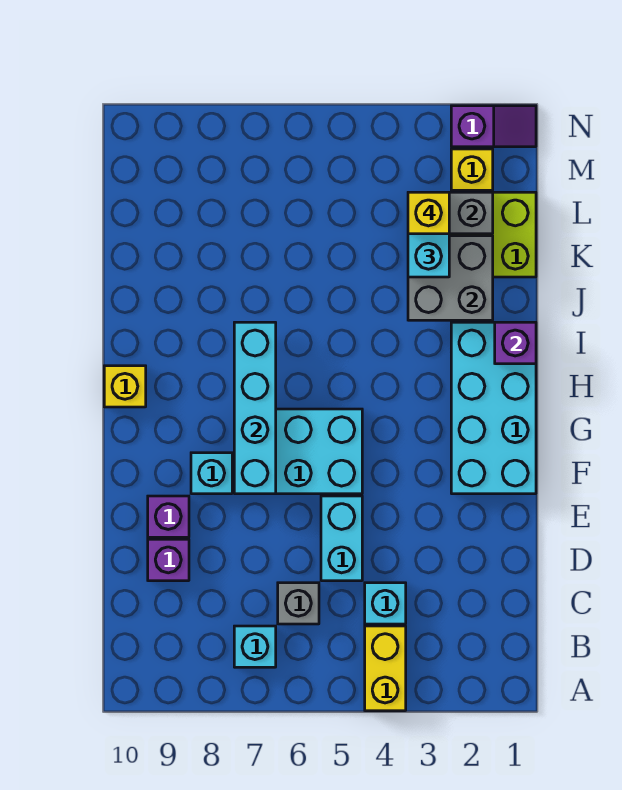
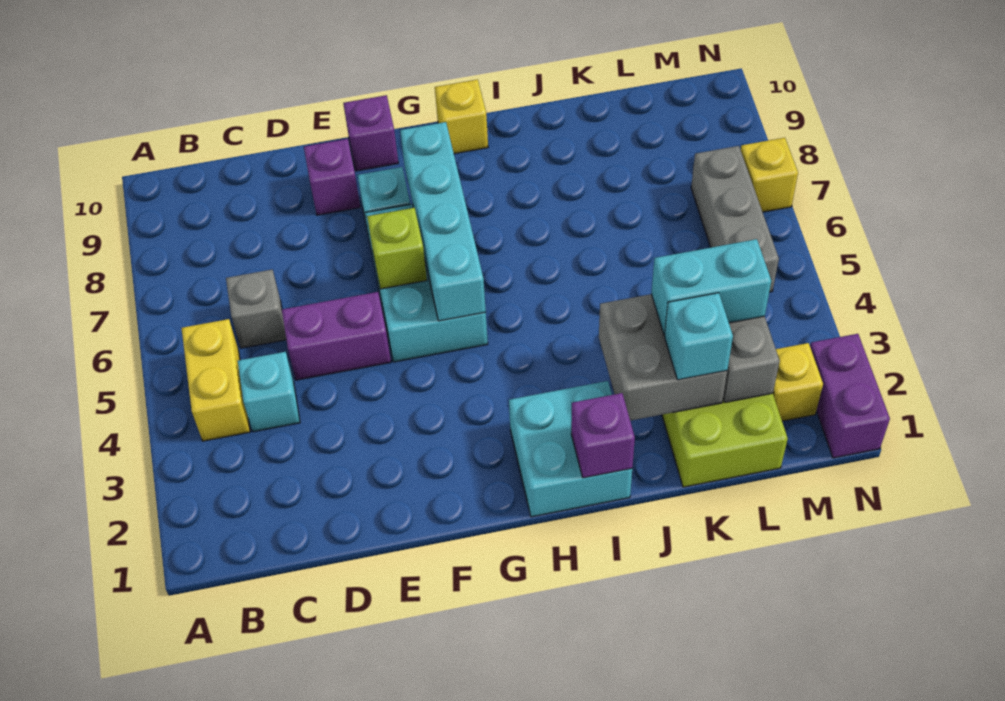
yellow brick A4:B4 level 1 -> yellow brick B4:B5 level 1
cyan brick B7 level 1 -> cyan brick K2 level 3
cyan brick D5:E5 level 1 -> purple brick D5:E5 level 1
purple brick D9 level 1 -> purple brick F10 level 1
cyan brick F1:I2 level 1 -> cyan brick H1:I2 level 1
none -> lime brick F6 level 2
cyan brick F7:I7 level 2 -> cyan brick G5:G8 level 2
yellow brick L3 level 4 -> yellow brick N7 level 1
none -> grey brick M5:M7 level 1
purple slope N1:N2 level 1 top 2 -> purple brick N1:N2 level 1

